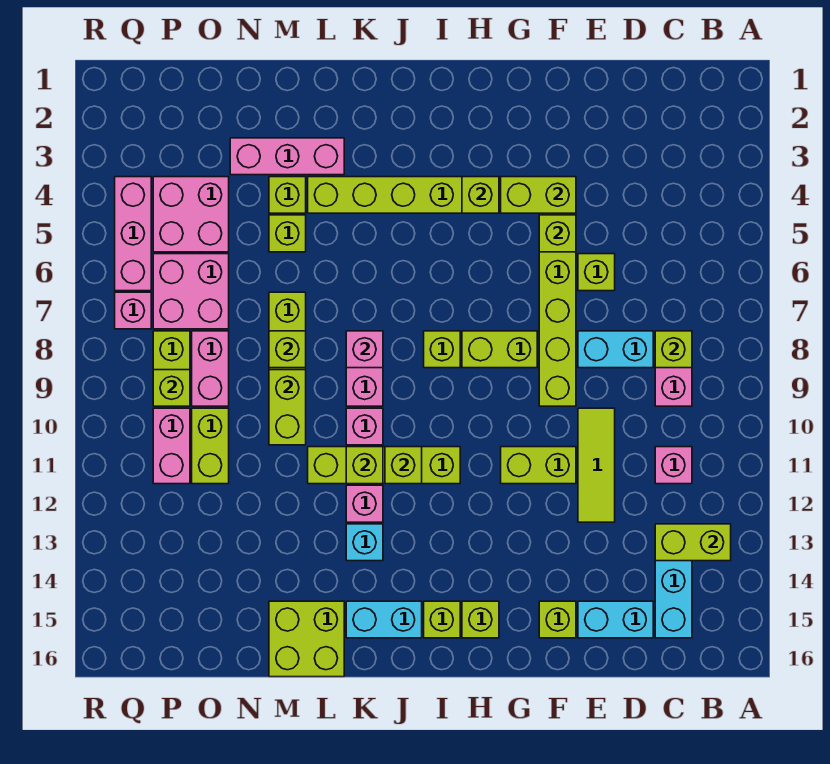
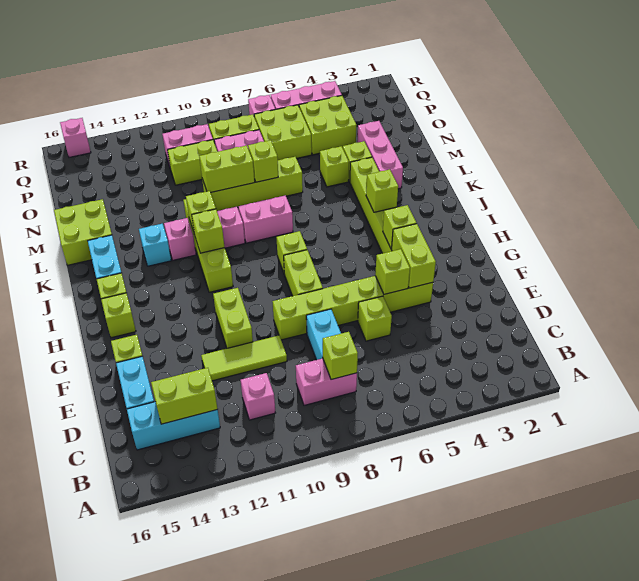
lime brick B13:C13 level 2 -> lime brick C13:C14 level 2
pink brick K8 level 2 -> pink brick R15 level 1
pink brick O4:P5 level 1 -> lime brick O4:P5 level 1
pink brick O6:P7 level 1 -> lime brick O6:P7 level 1
lime brick P9 level 2 -> lime brick J4 level 2

